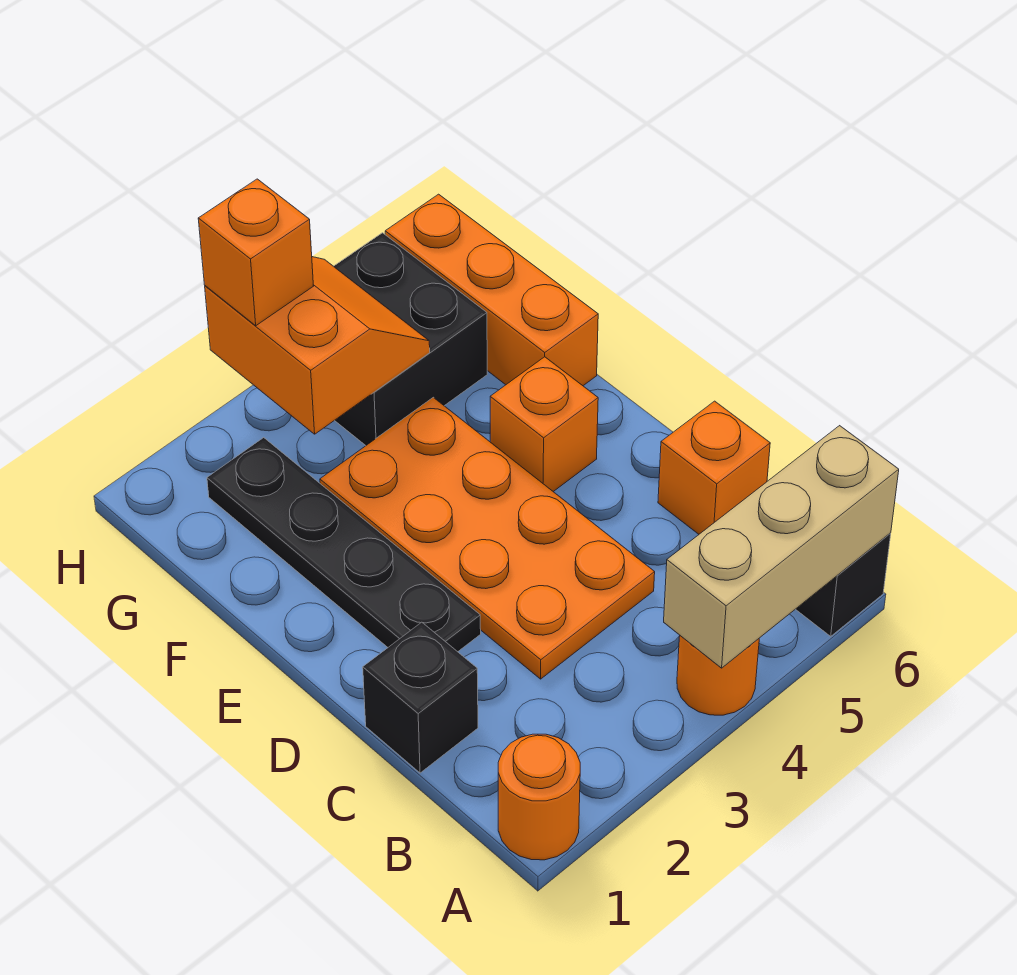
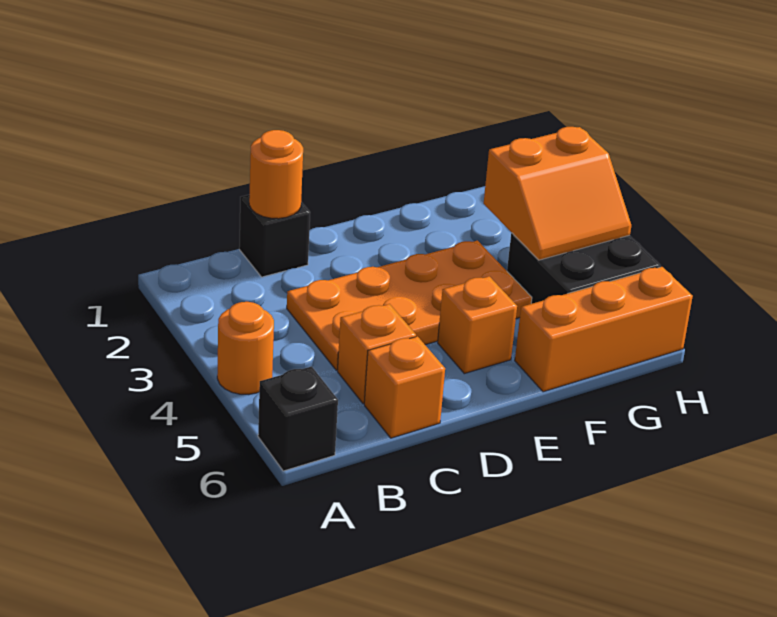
orange round brick A1 level 1 -> orange round brick C1 level 2
tan brick A4:A6 level 2 -> none
black plate D2:G2 level 1 -> none
orange brick H3 level 3 -> orange brick C5 level 1

